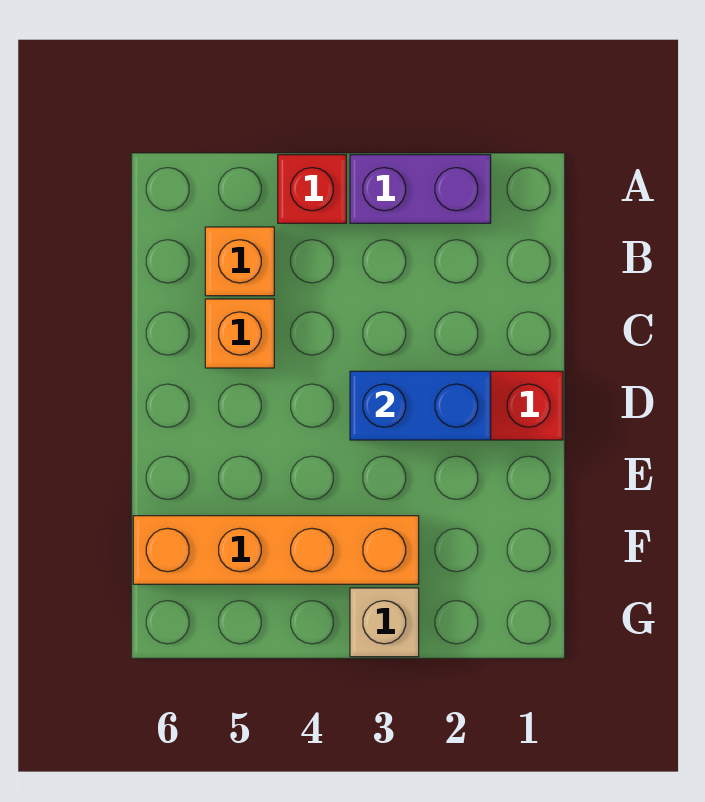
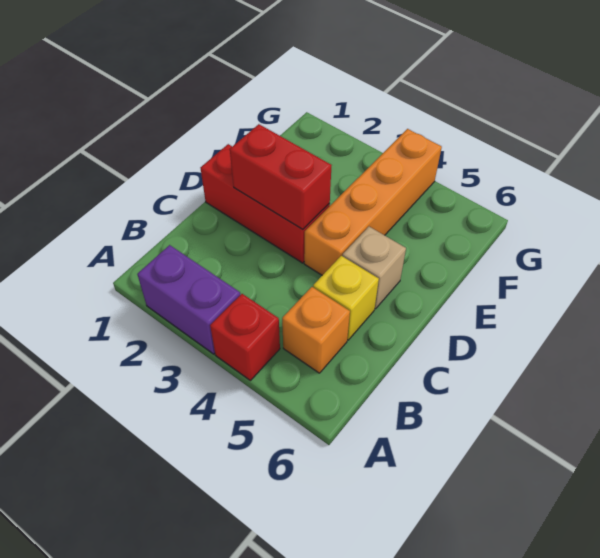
orange brick C5 level 1 -> yellow brick C5 level 1
blue brick D2:D3 level 2 -> red brick D2:D3 level 2
orange brick F3:F6 level 1 -> orange brick D4:G4 level 1
tan brick G3 level 1 -> tan brick D5 level 1

